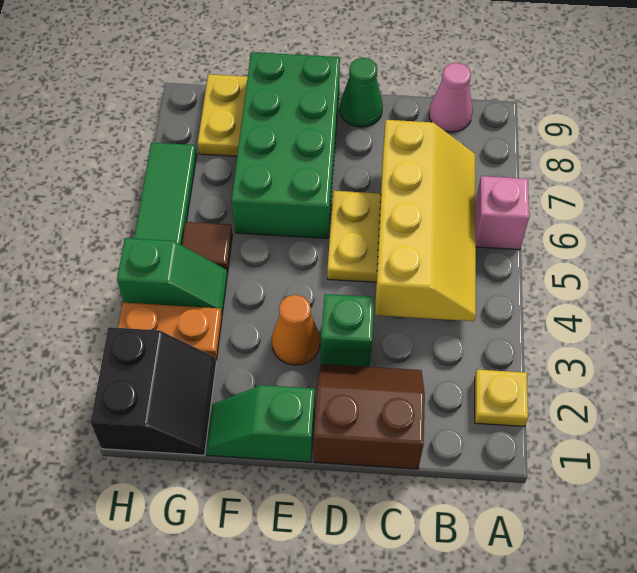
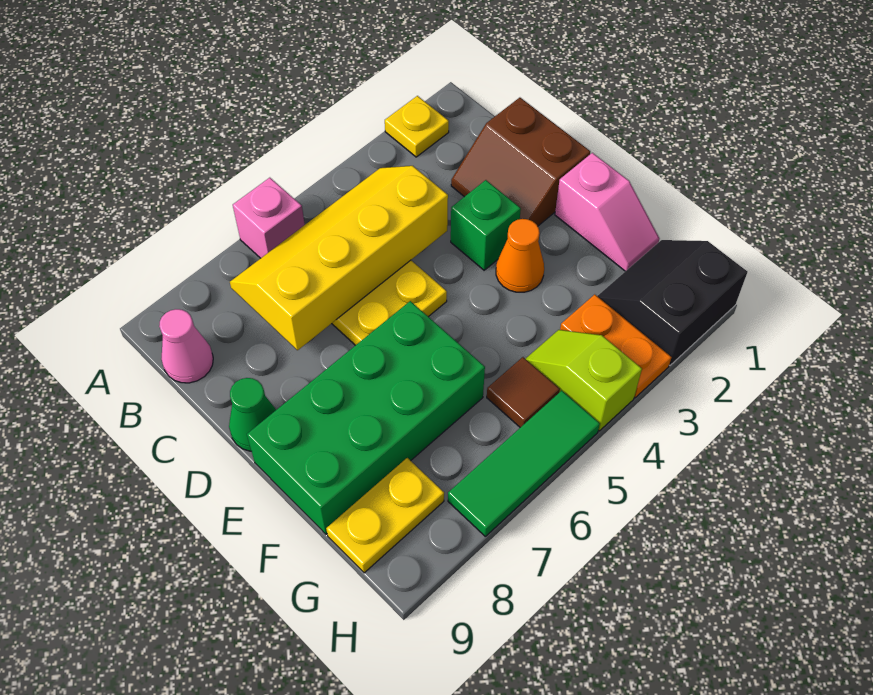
green slope E1:F1 level 1 top E -> pink slope E1:F1 level 1 top E
green slope G4:H4 level 1 top H -> lime slope G4:H4 level 1 top H

